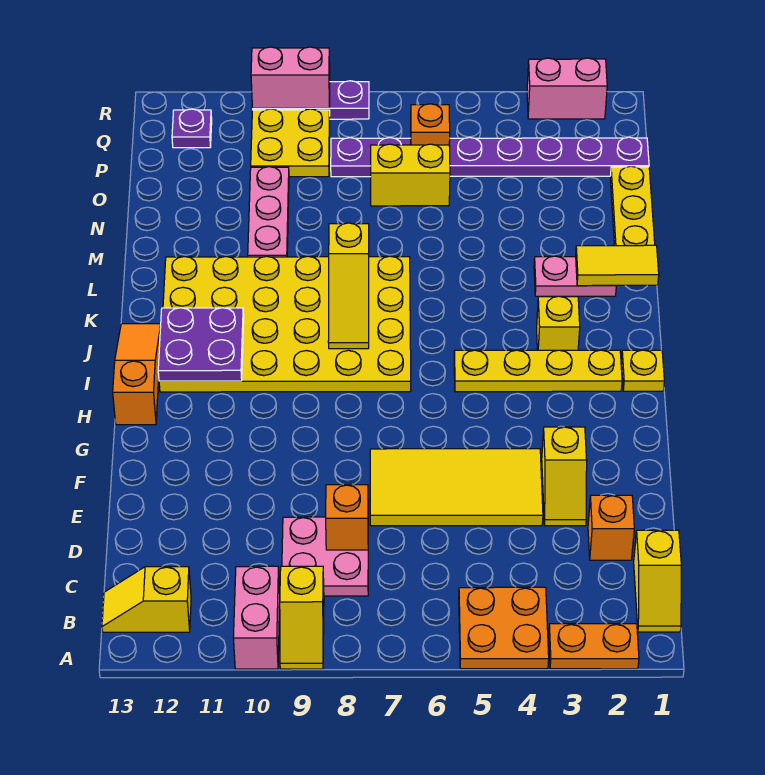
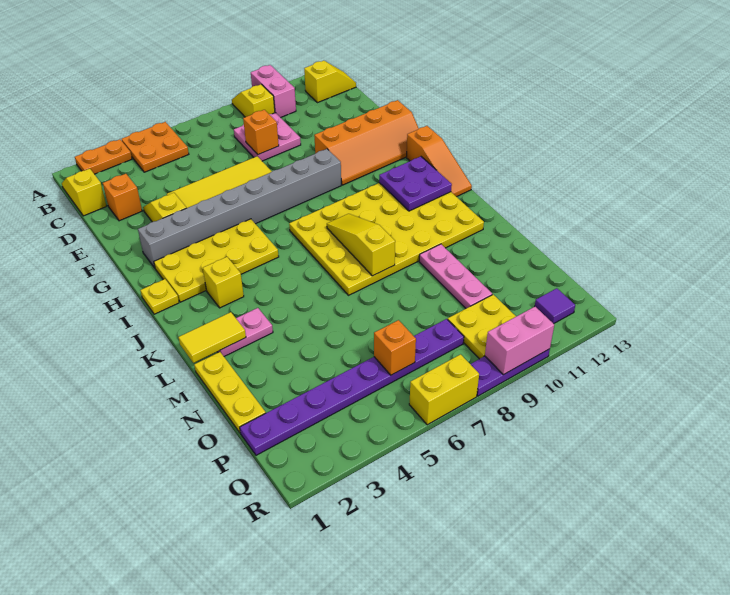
none -> orange slope F10:G13 level 1 top F
none -> grey brick G2:G9 level 1
yellow plate I2:I5 level 1 -> yellow plate H2:I5 level 1
yellow brick O6:O7 level 1 -> yellow brick R6:R7 level 1
purple plate Q12 level 1 -> purple tile Q12 level 1
pink brick R2:R3 level 1 -> none

